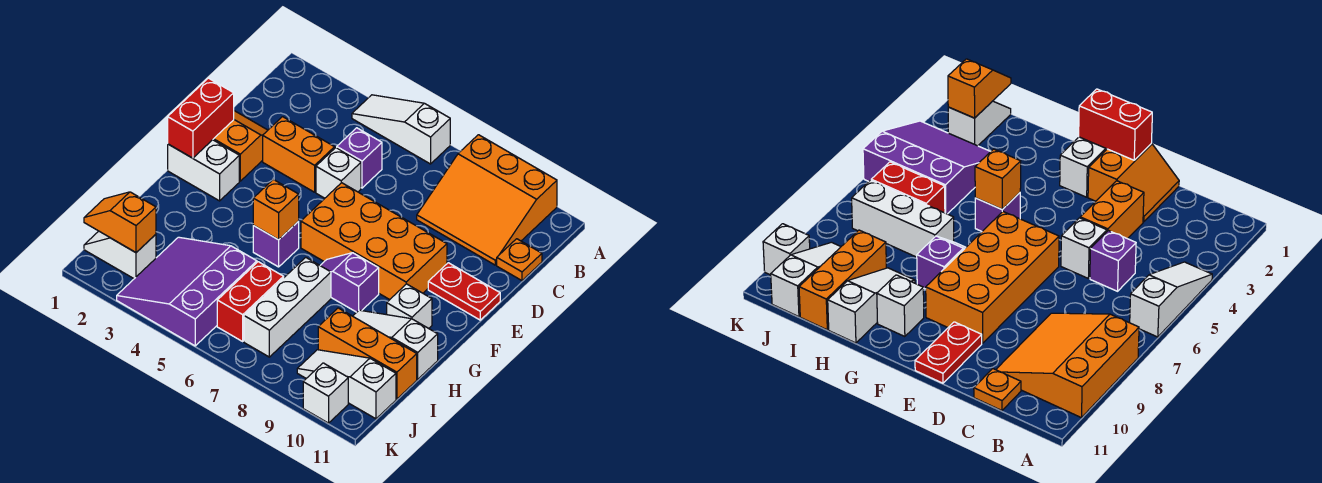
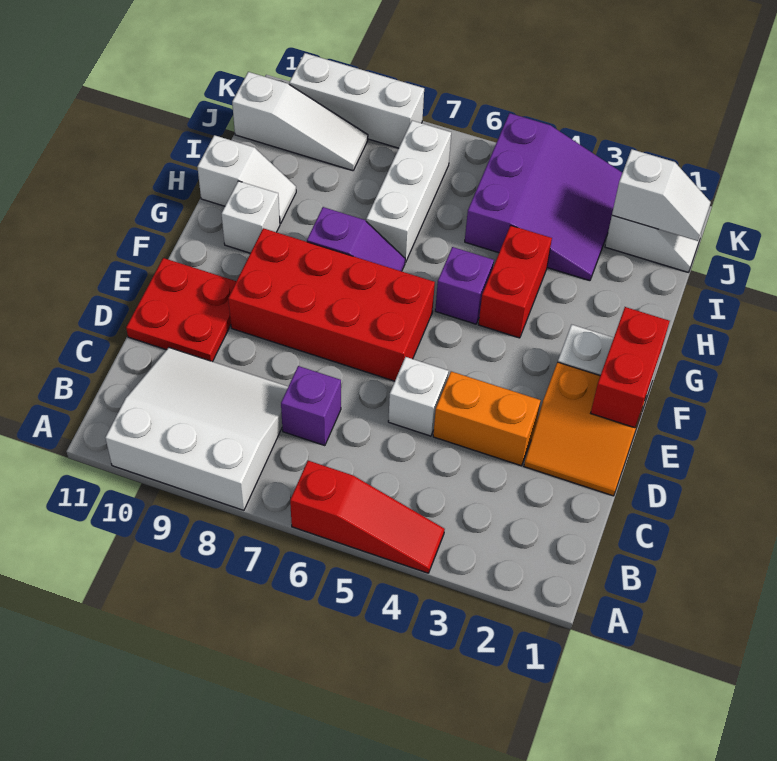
white slope A4:A6 level 1 top 6 -> red slope A4:A6 level 1 top 6
orange slope A8:C10 level 1 top A -> white slope A8:C10 level 1 top A
purple brick C5 level 1 -> purple brick C7 level 1
orange plate C11 level 1 -> none
orange brick E6:F9 level 1 -> red brick E6:F9 level 1
red plate E10:E11 level 1 -> red plate D10:E11 level 1
orange brick G5 level 2 -> none
white slope H9:H11 level 1 top 11 -> white slope H10:H11 level 1 top 11
red brick I6:J6 level 1 -> red brick G4:H4 level 1
orange brick I9:I11 level 1 -> none
orange slope J1:J2 level 2 top 2 -> white slope J1:J2 level 2 top 2
white brick K10 level 1 -> white brick K8:K10 level 1

